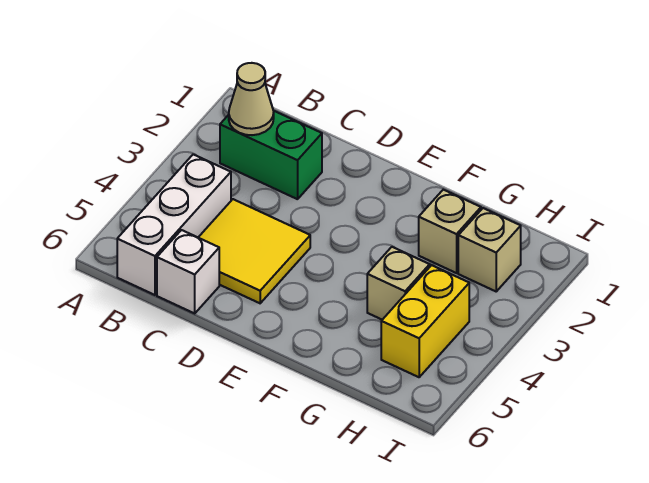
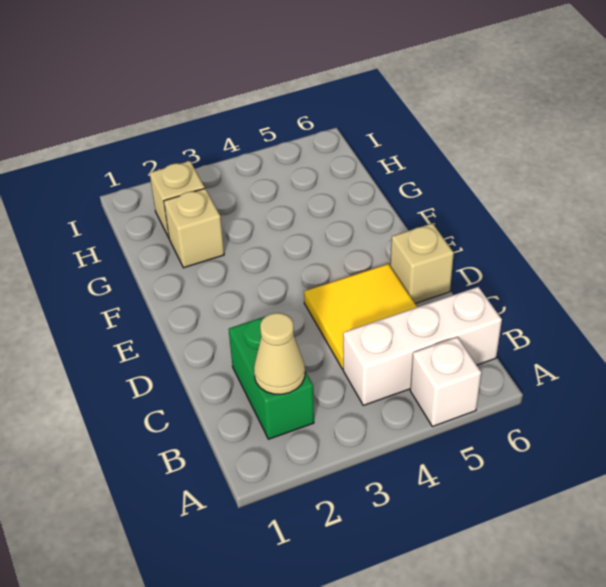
white brick C6 level 1 -> white brick A5 level 1
tan brick G4 level 1 -> tan brick D6 level 1
yellow brick H4:H5 level 1 -> none

